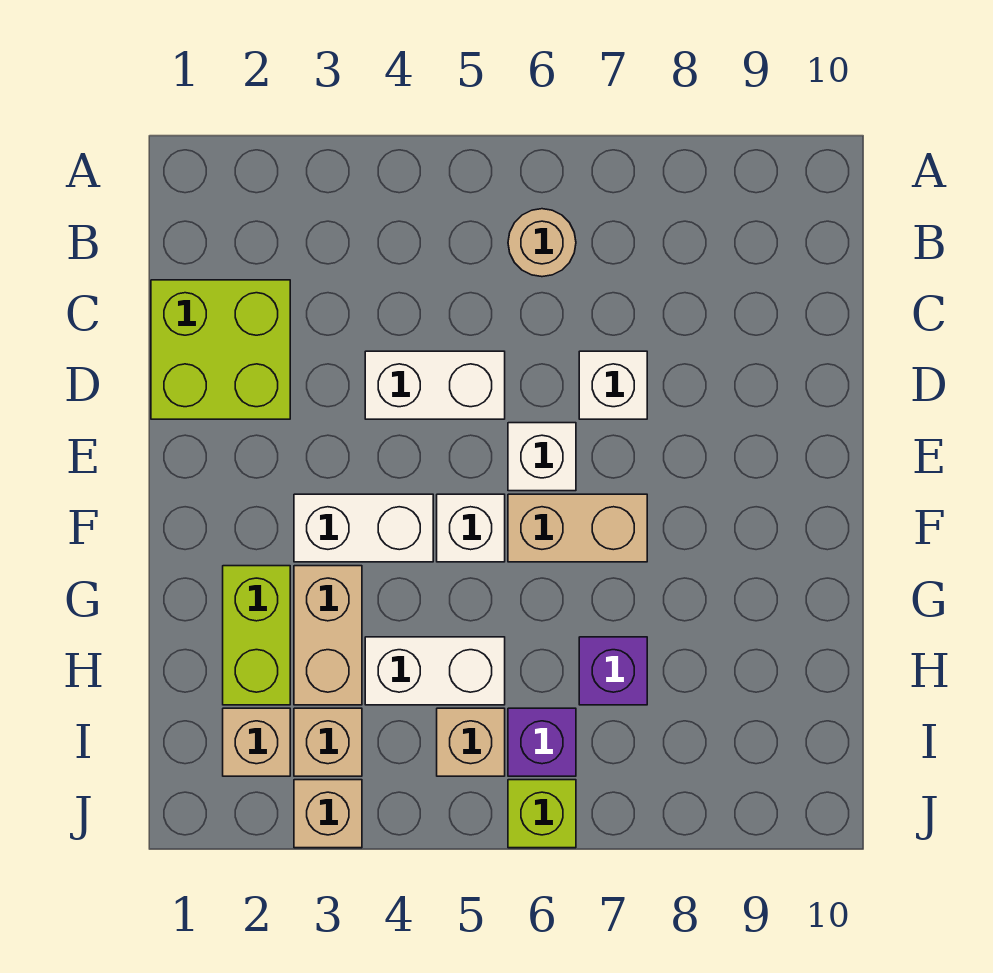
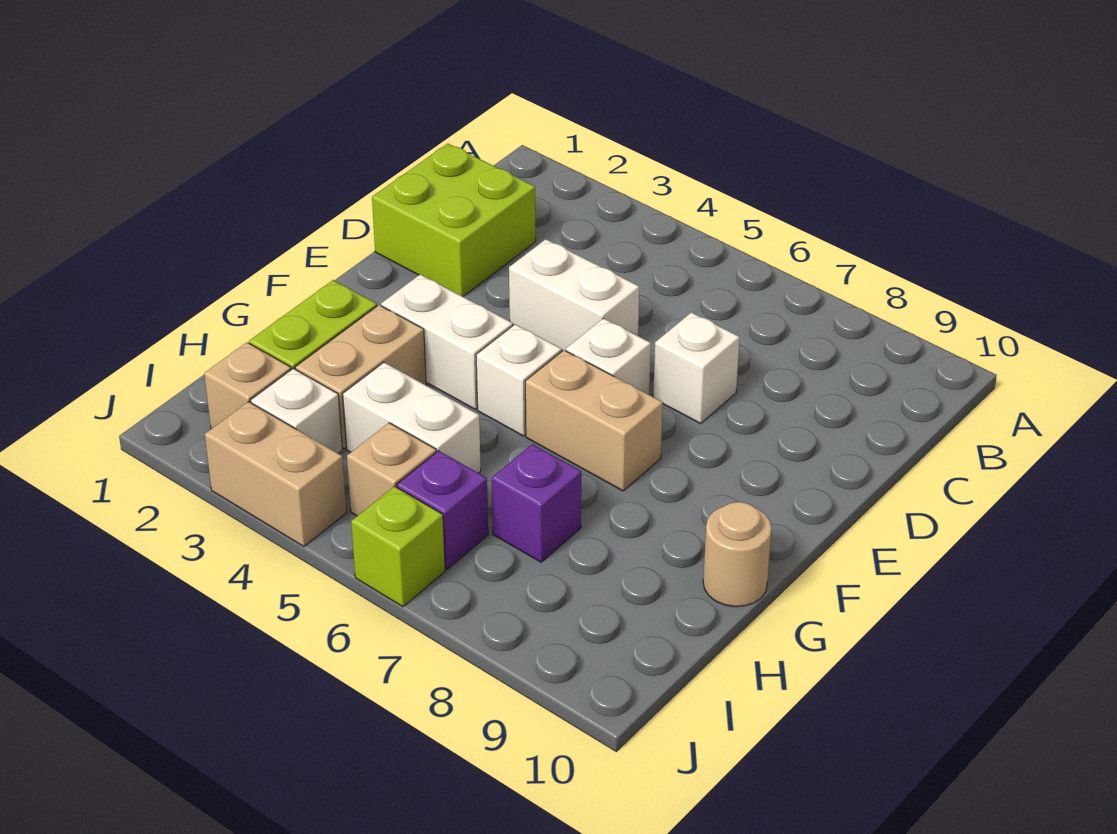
tan round brick B6 level 1 -> tan round brick G10 level 1
tan brick I3 level 1 -> white brick I3 level 1
tan brick J3 level 1 -> tan brick J3:J4 level 1

